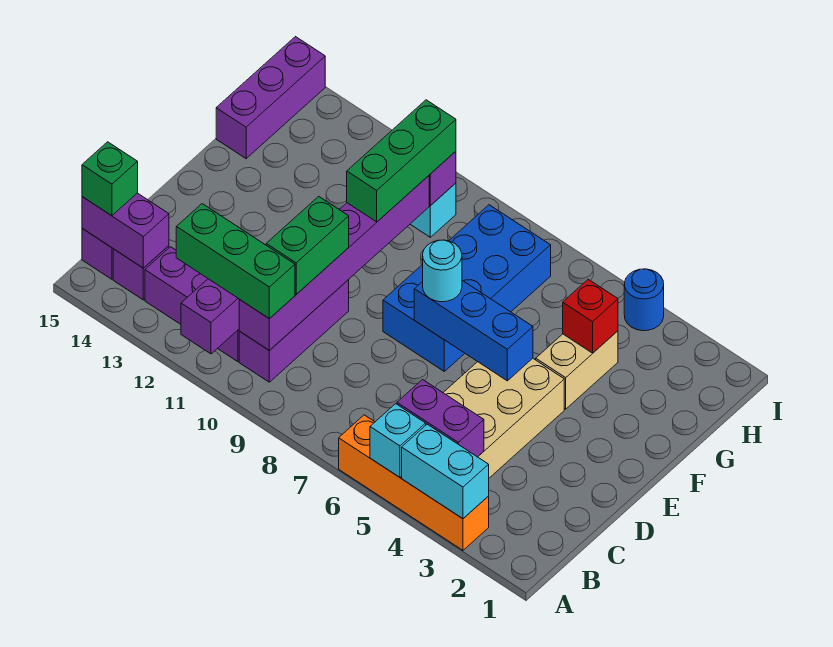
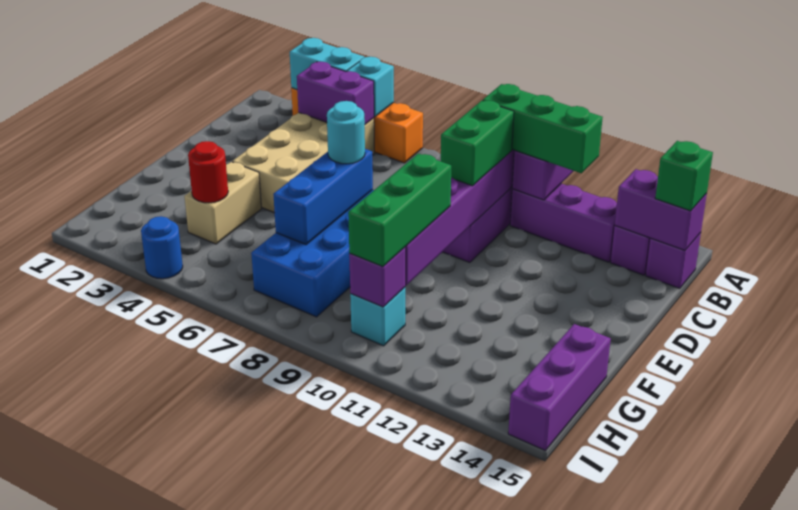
blue brick E5:E7 level 2 -> blue brick E7:G7 level 2
red brick G4 level 2 -> red round brick G4 level 2

